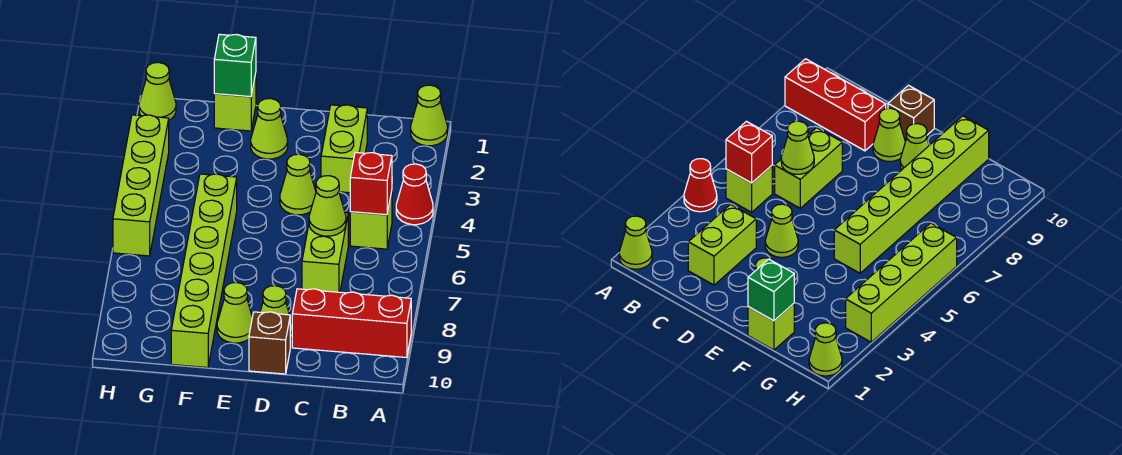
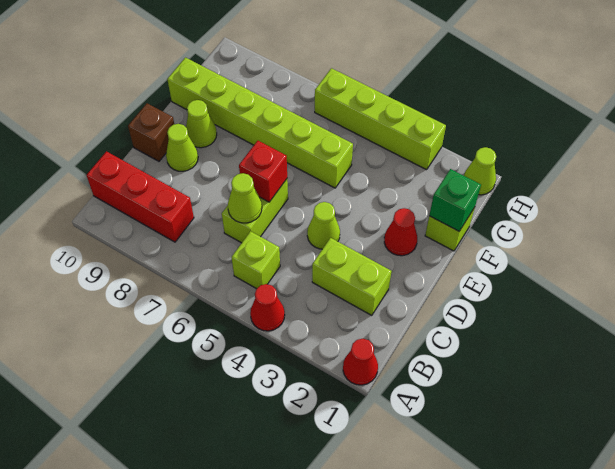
lime cone A1 level 1 -> red cone A1 level 1
red brick A9:C9 level 1 -> red brick B8:B10 level 1
red brick B5 level 2 -> red brick D6 level 2
lime brick C6:C7 level 1 -> lime brick C6:D6 level 1
lime cone E2 level 1 -> red cone E2 level 1

